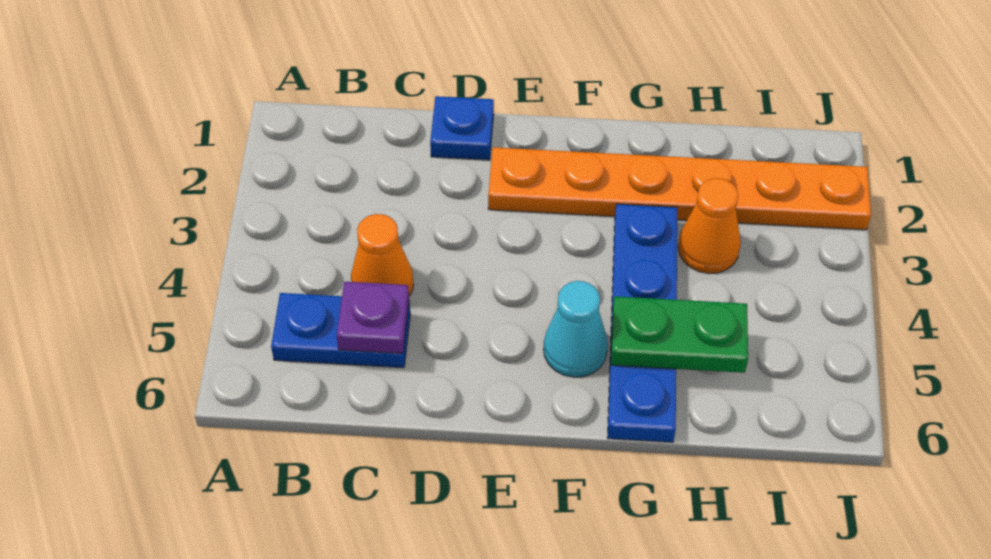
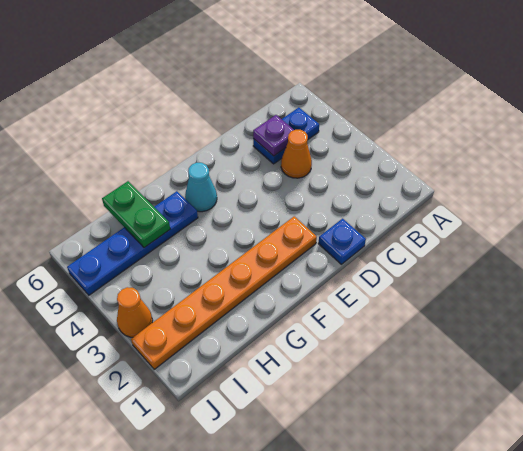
blue plate G3:G6 level 1 -> blue plate G5:J5 level 1
green plate G5:H5 level 2 -> green plate H5:H6 level 2
orange cone H3 level 1 -> orange cone J3 level 1

